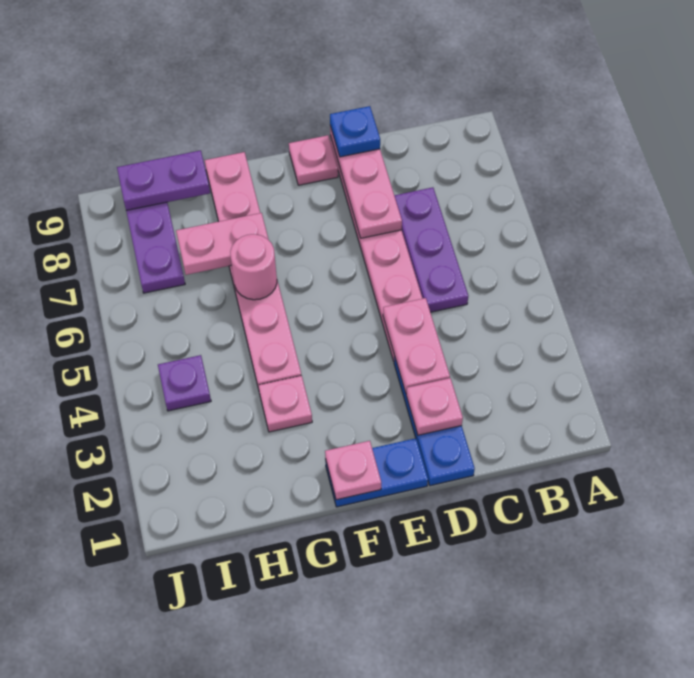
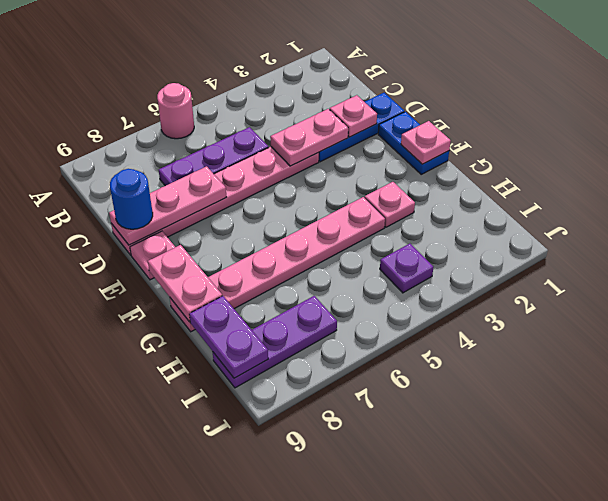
blue plate D9 level 3 -> blue round brick D9 level 3
pink round brick G6 level 2 -> pink round brick A6 level 1
pink plate G7:H7 level 2 -> pink plate F9:G9 level 2

